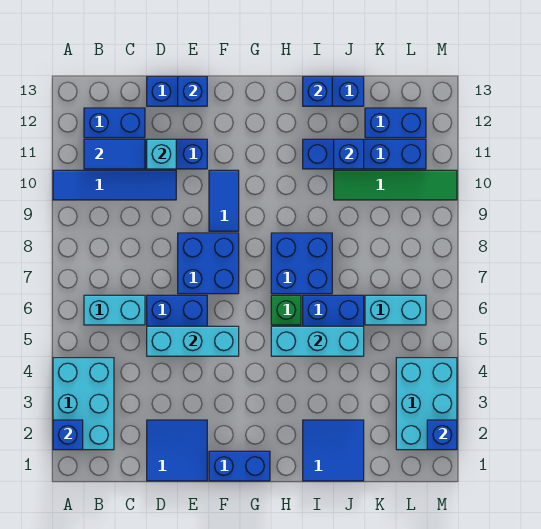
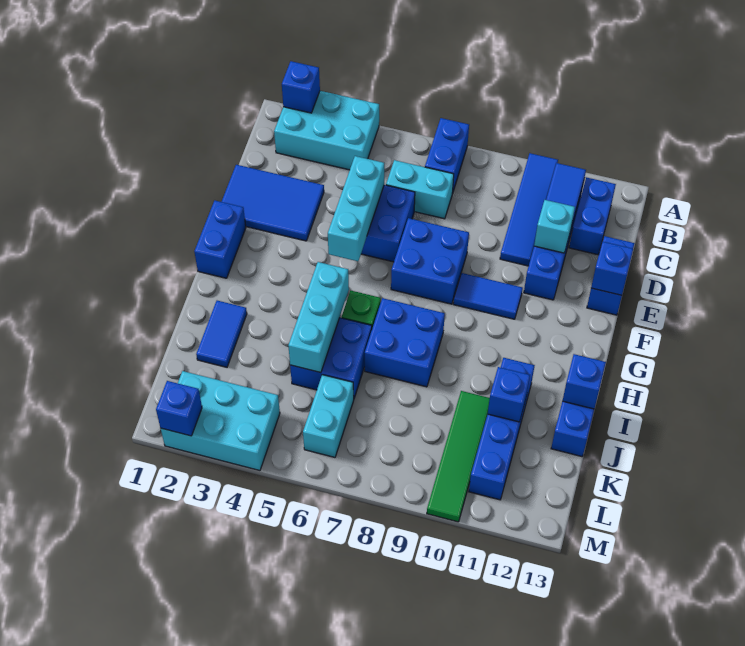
cyan brick B6:C6 level 1 -> cyan brick C6:C7 level 1
blue tile D1:E2 level 1 -> blue tile D1:E3 level 1
blue tile I1:J2 level 1 -> blue tile I2:J2 level 1
blue brick K12:L12 level 1 -> blue brick A7:B7 level 1

